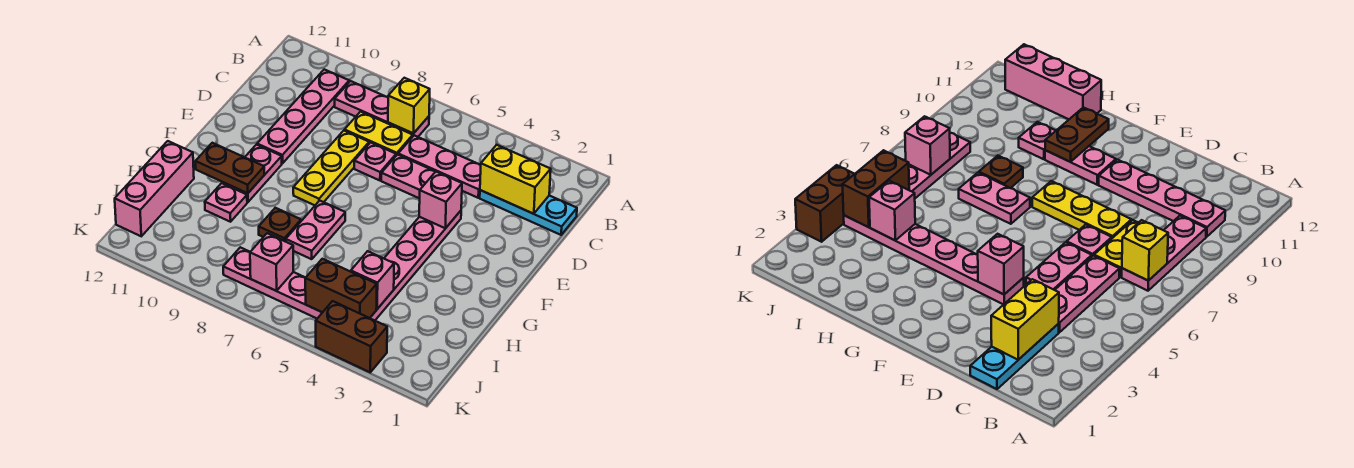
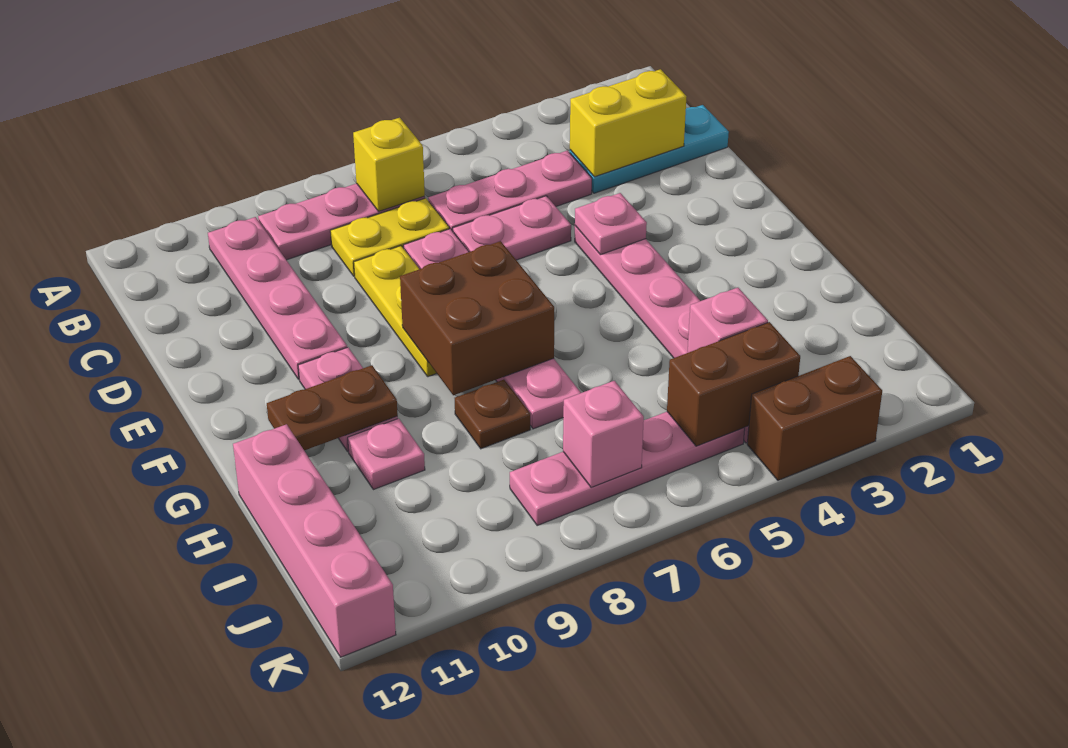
pink brick E4 level 2 -> pink plate E4 level 2
none -> brown brick F7:G8 level 2
pink brick H12:J12 level 1 -> pink brick H12:K12 level 1

